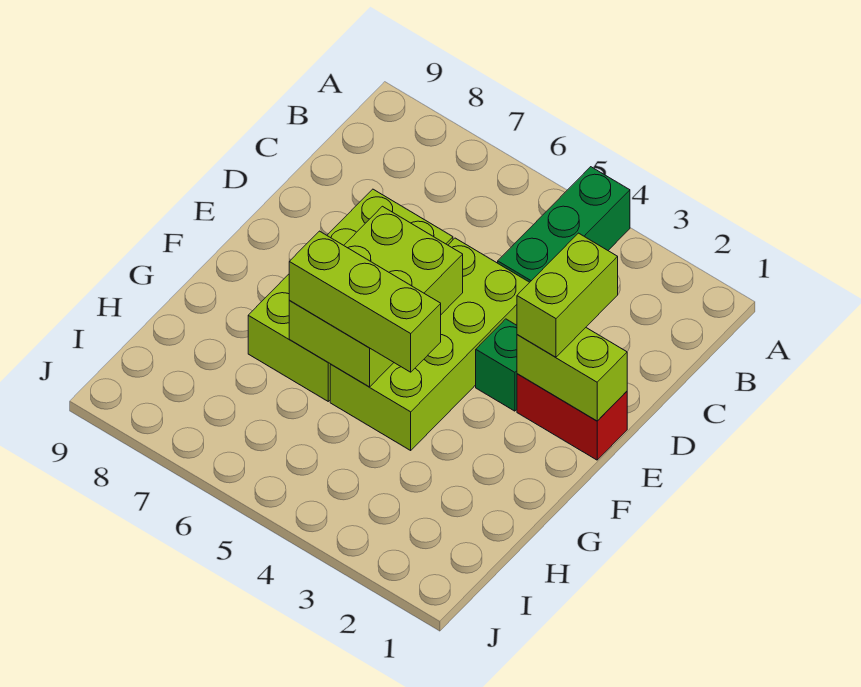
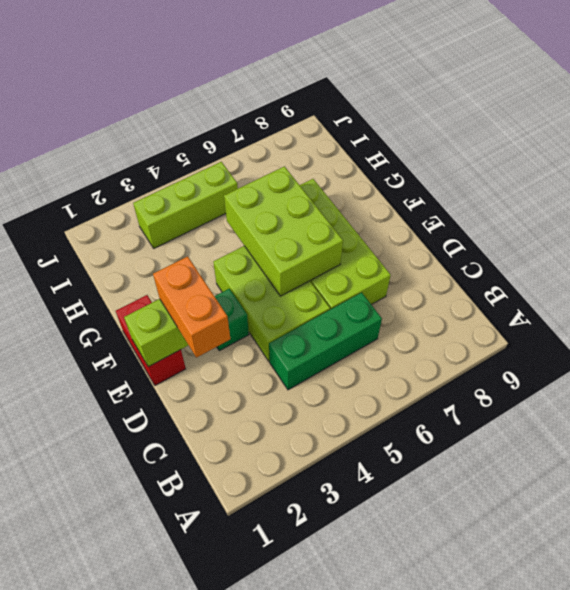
green brick A4:C4 level 1 -> green brick C4:C6 level 1
lime brick D2:E2 level 3 -> orange brick D2:E2 level 3
lime brick D4:G5 level 1 -> lime brick D4:F5 level 1
red brick E1:E2 level 1 -> red brick E1:F1 level 1
lime brick G4:G6 level 3 -> lime brick I3:I5 level 1

